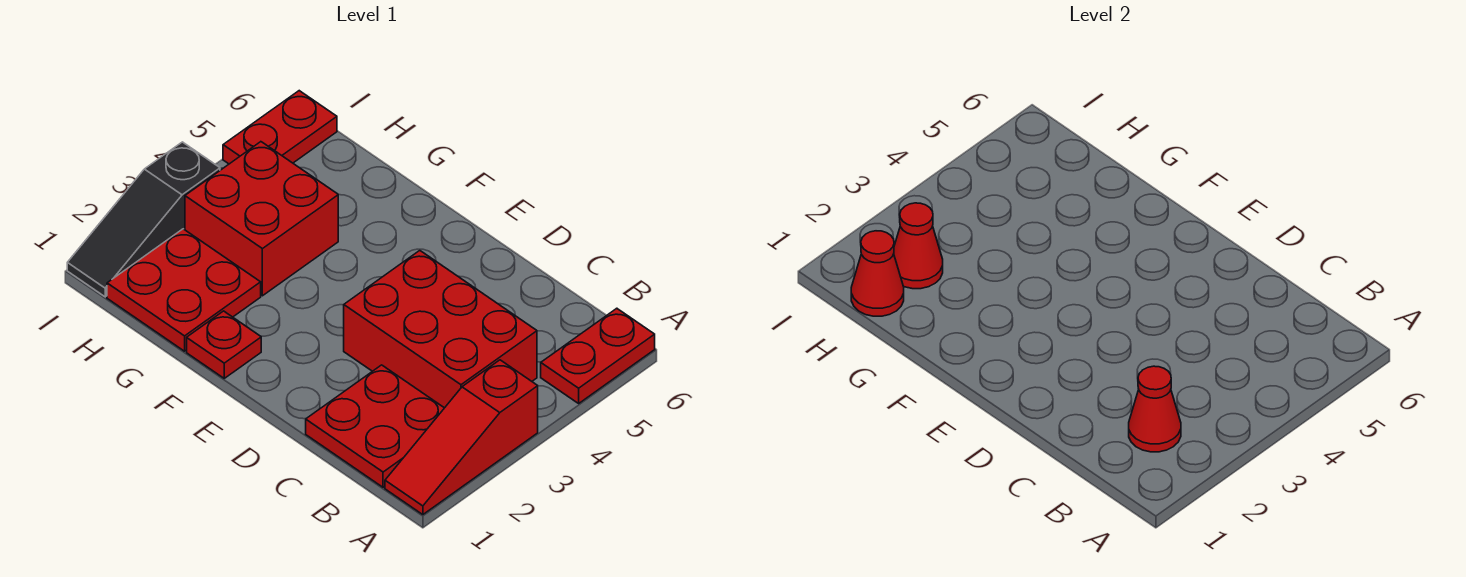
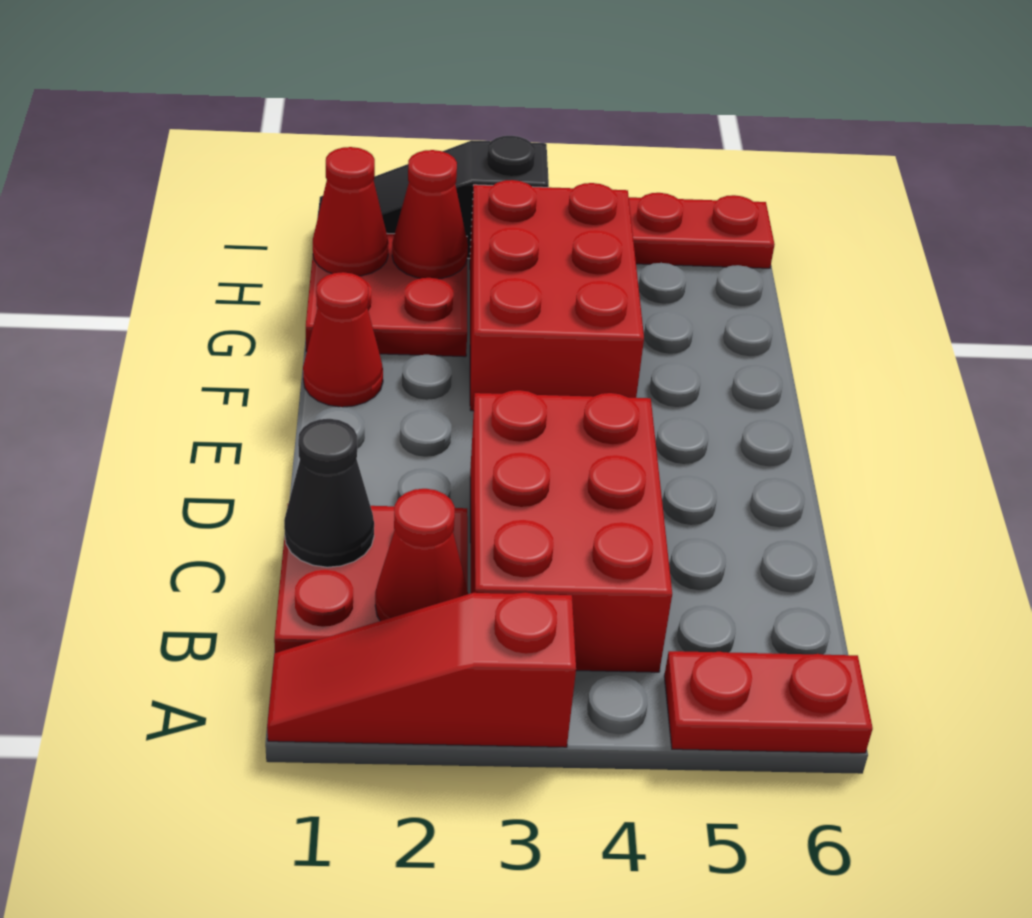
none -> black cone C1 level 2
red plate F1 level 1 -> red cone F1 level 1
red brick G3:H4 level 1 -> red brick F3:H4 level 1

